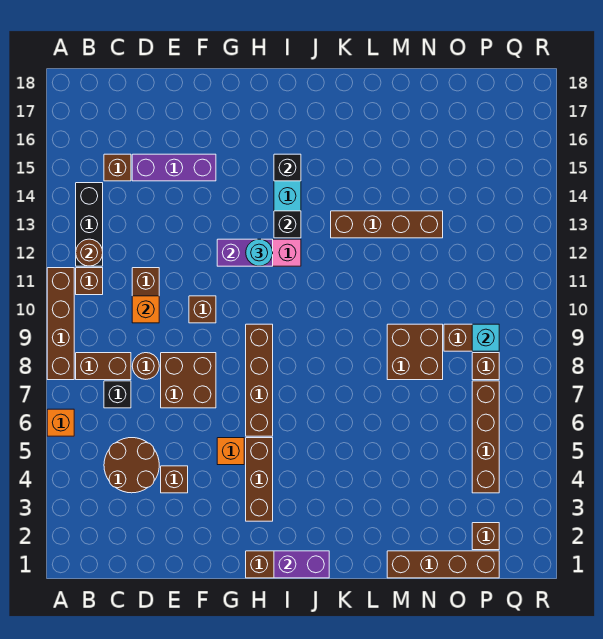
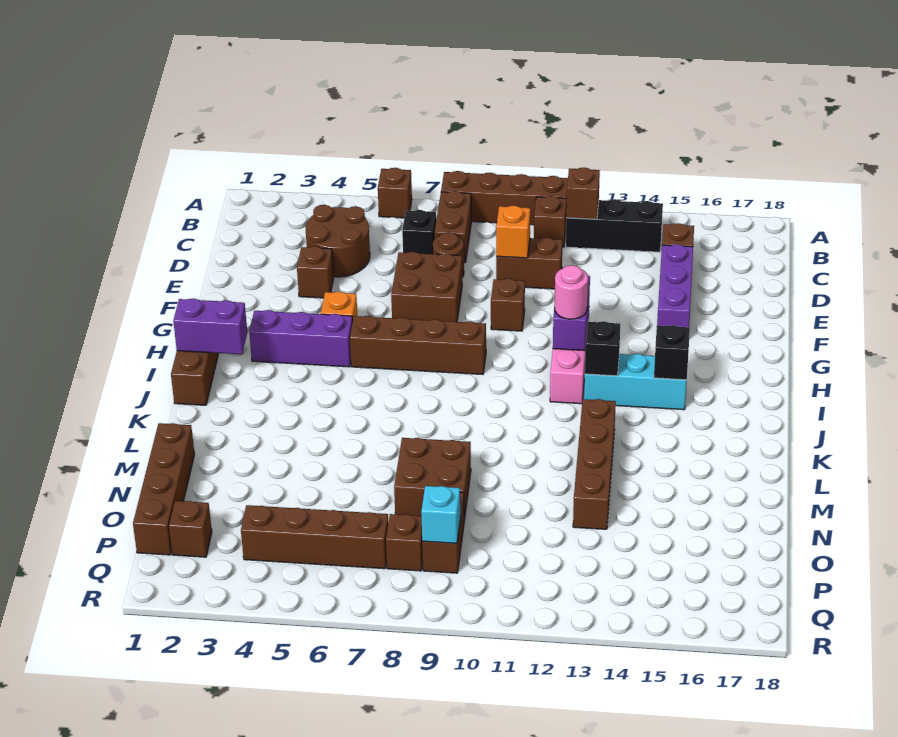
orange brick A6 level 1 -> brown brick A6 level 1
brown round brick B12 level 2 -> brown brick B12 level 2
brown brick H3:H5 level 1 -> purple brick H3:H5 level 1
cyan round brick H12 level 3 -> pink round brick H12 level 3
purple brick I1:J1 level 2 -> purple brick I1:I2 level 2

